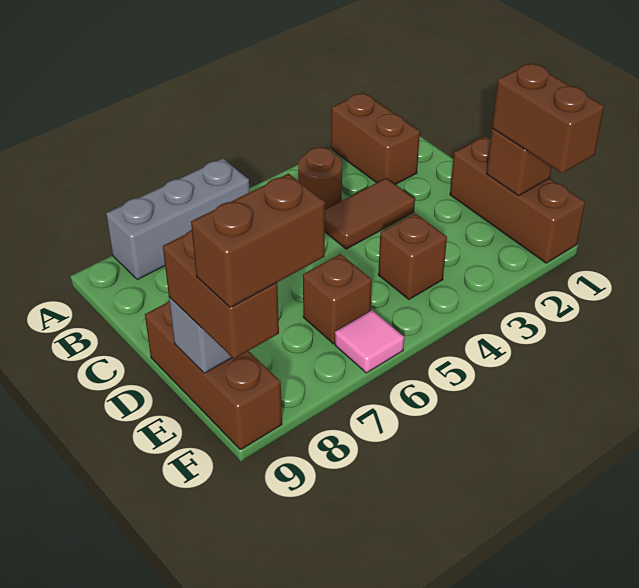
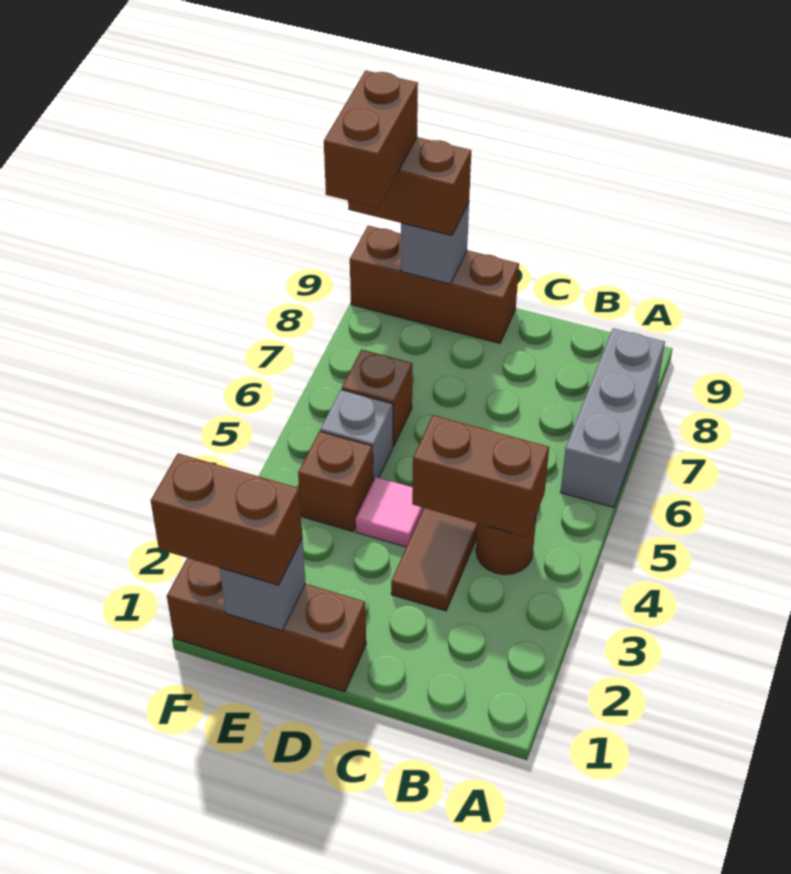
brown brick A2:B2 level 1 -> brown brick B4:C4 level 2
brown brick E1 level 2 -> grey brick E1 level 2
none -> grey brick E5 level 1
pink tile F6 level 1 -> pink tile D4 level 1

